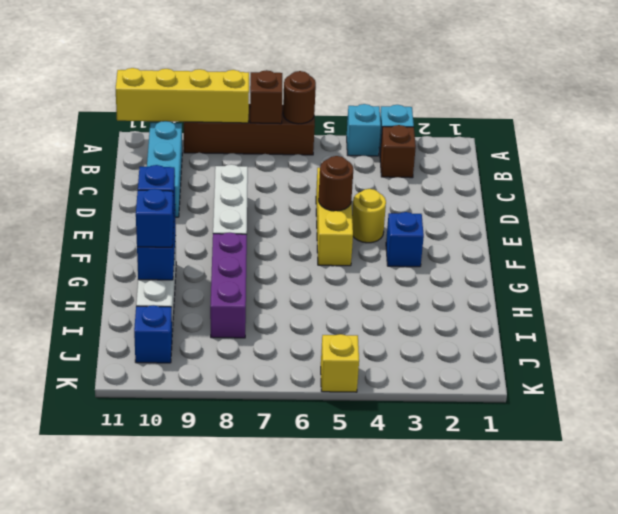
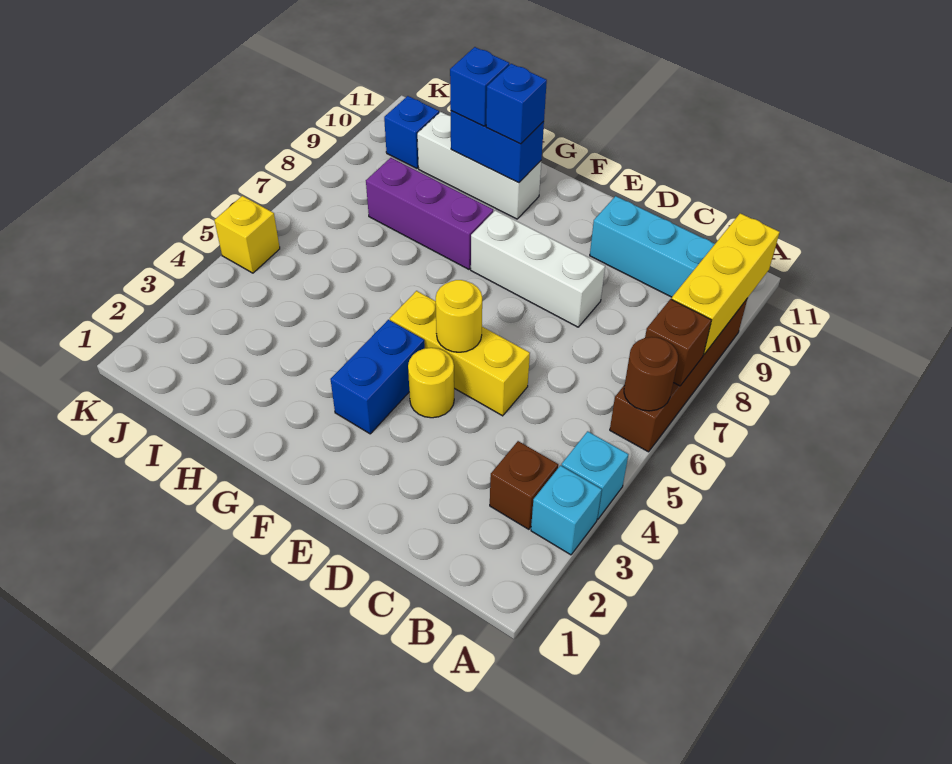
yellow brick A8:A11 level 2 -> yellow brick A8:A10 level 2
brown round brick E5 level 2 -> yellow round brick E5 level 2
blue brick F3 level 1 -> blue brick F3:F4 level 1

